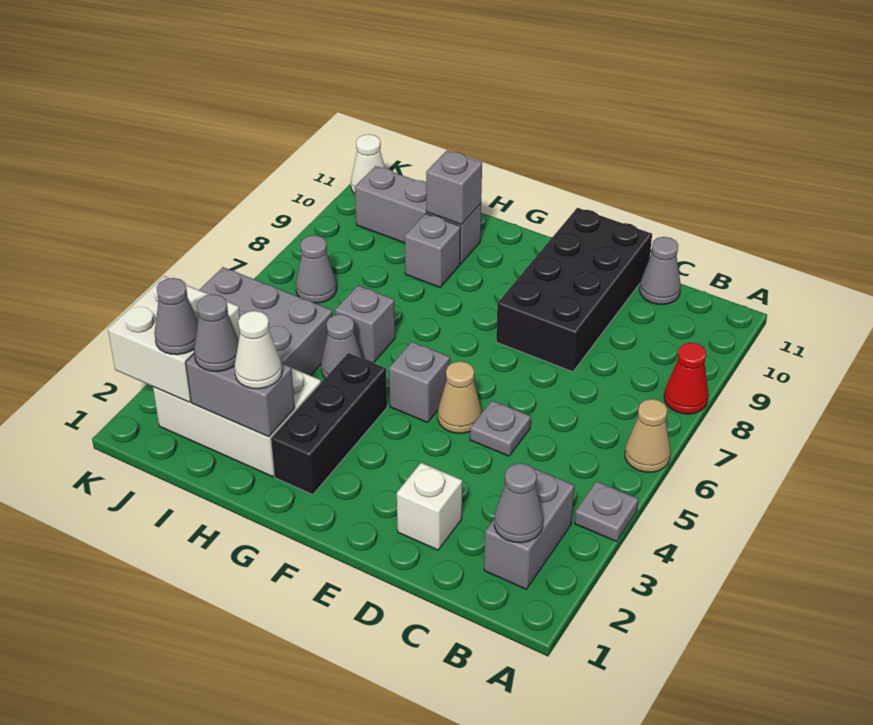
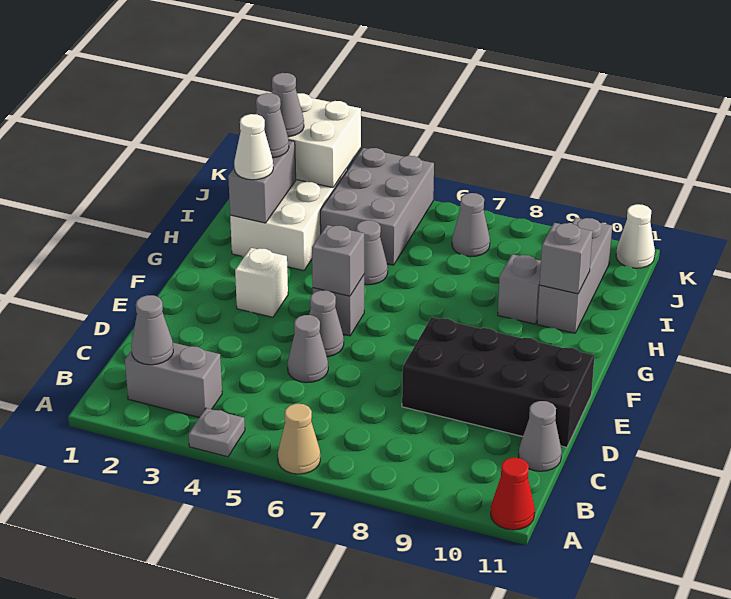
red cone A8 level 1 -> red cone A11 level 1
white brick D2 level 1 -> white brick F3 level 1
grey plate D5 level 1 -> grey cone D5 level 1
tan cone E5 level 1 -> grey cone E5 level 1
black brick G2:G4 level 1 -> none
grey brick H6 level 1 -> grey brick F5 level 2

